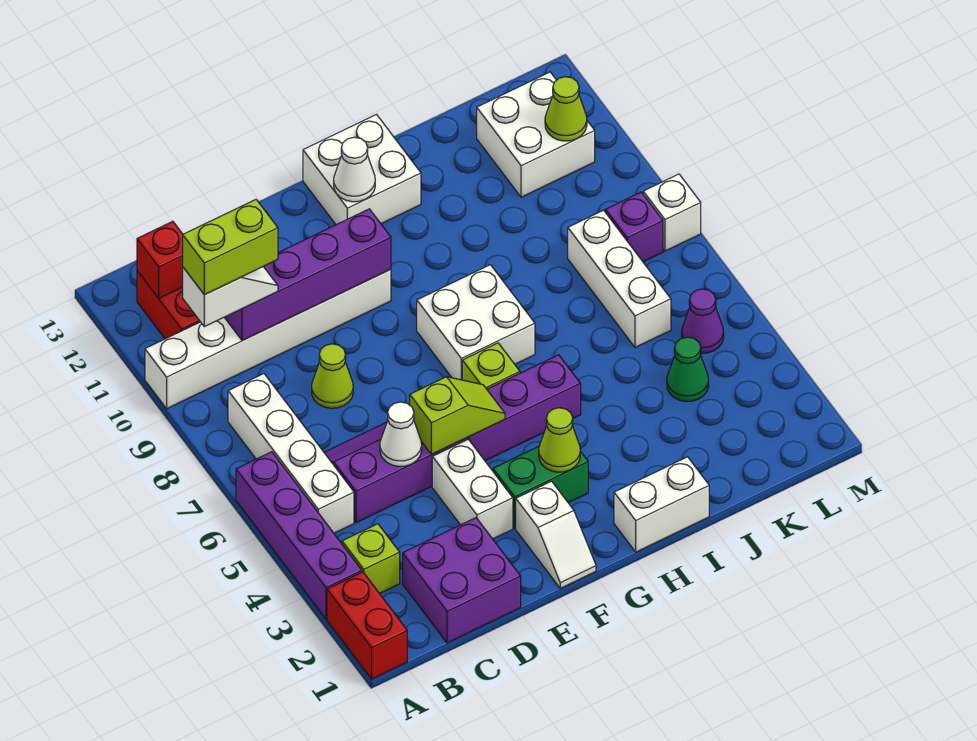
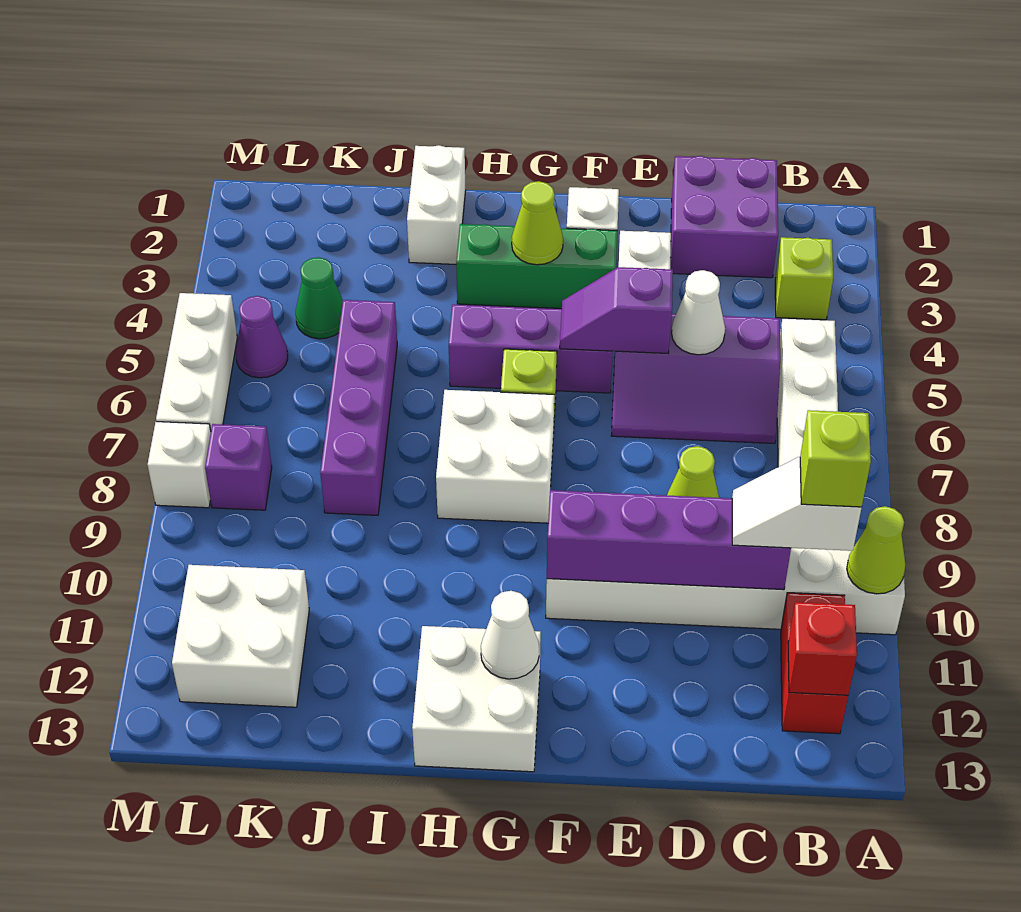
red brick A1:A2 level 1 -> none
purple brick A3:A6 level 1 -> purple brick J5:J8 level 1
lime brick B10:C10 level 4 -> lime brick B10 level 4
lime slope E5:F5 level 2 top E -> purple slope E5:F5 level 2 top E
green brick F3:G3 level 1 -> green brick F3:H3 level 1
white brick H1:I1 level 1 -> white brick I1:I2 level 1
white brick K6:K8 level 1 -> white brick M5:M7 level 1
lime cone L11 level 2 -> lime cone A10 level 2

